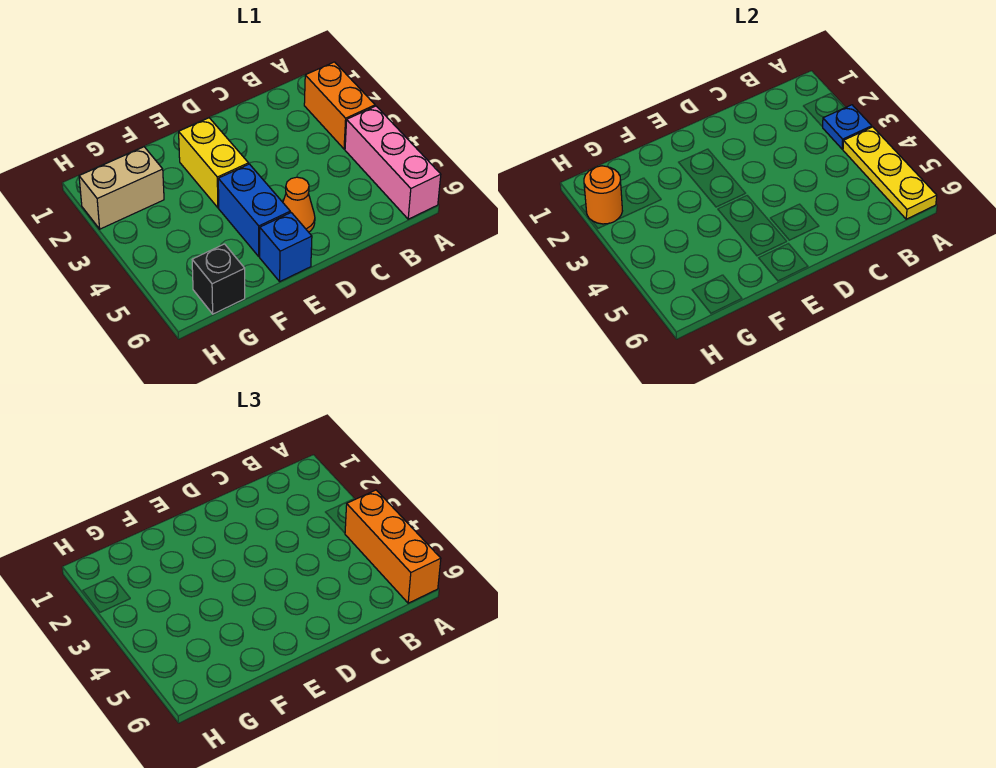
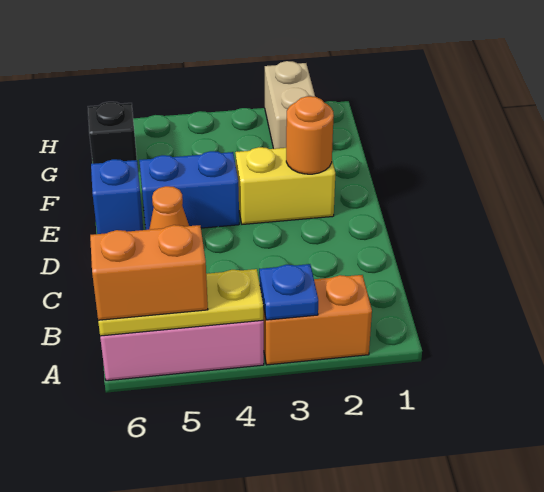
orange brick A4:A6 level 3 -> orange brick A5:A6 level 3
orange round brick H2 level 2 -> orange round brick E2 level 2

